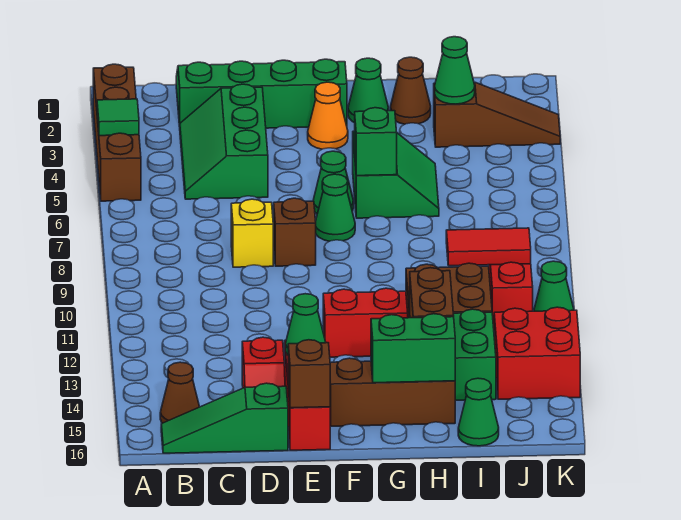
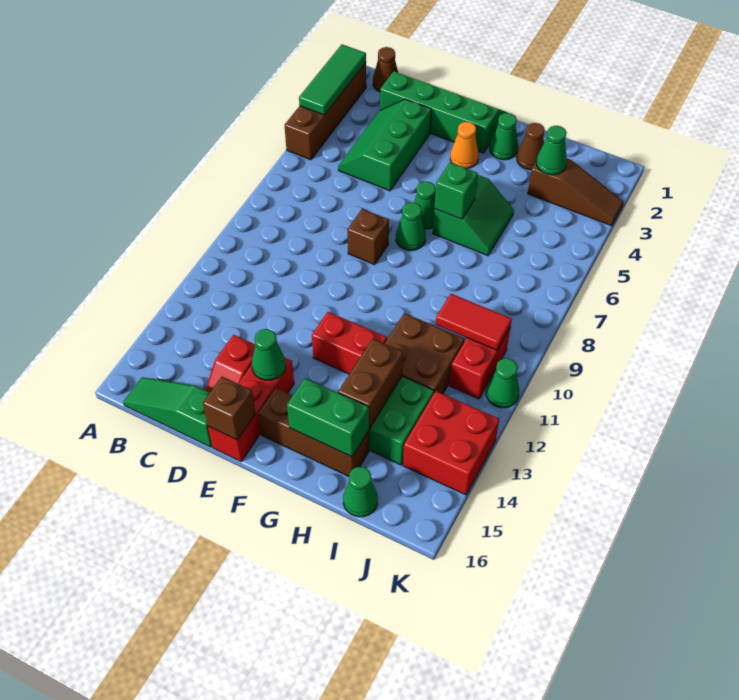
green tile A4 level 2 -> green tile A2:A4 level 2
brown cone B15 level 1 -> brown cone B1 level 1
yellow brick D8 level 1 -> none

